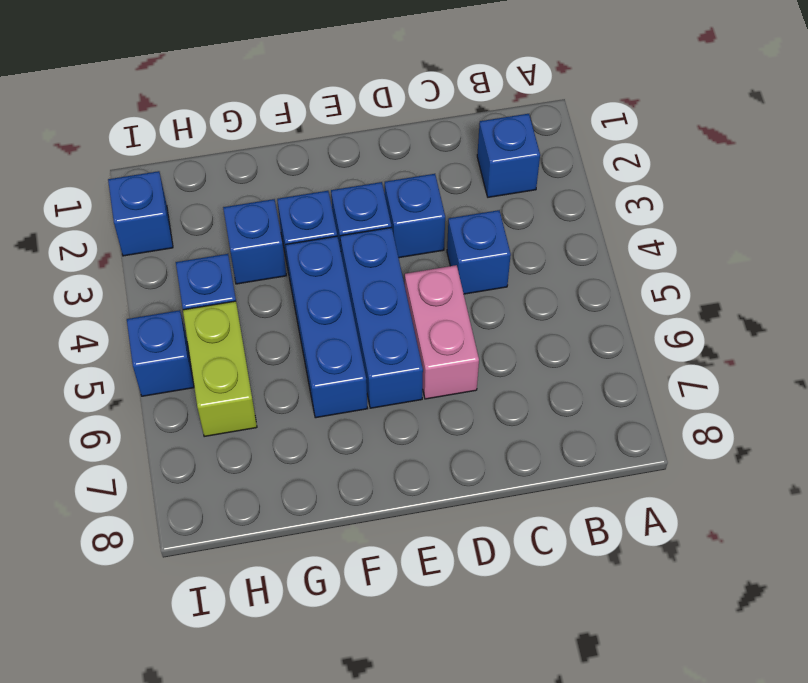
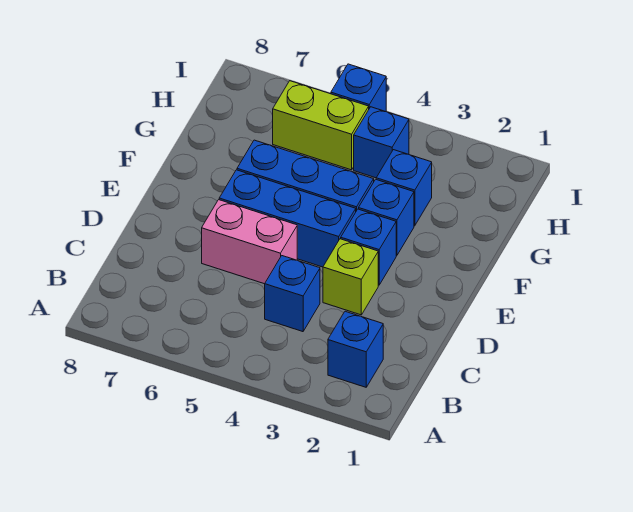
blue brick D3 level 1 -> lime brick D3 level 1
blue brick I2 level 1 -> none

